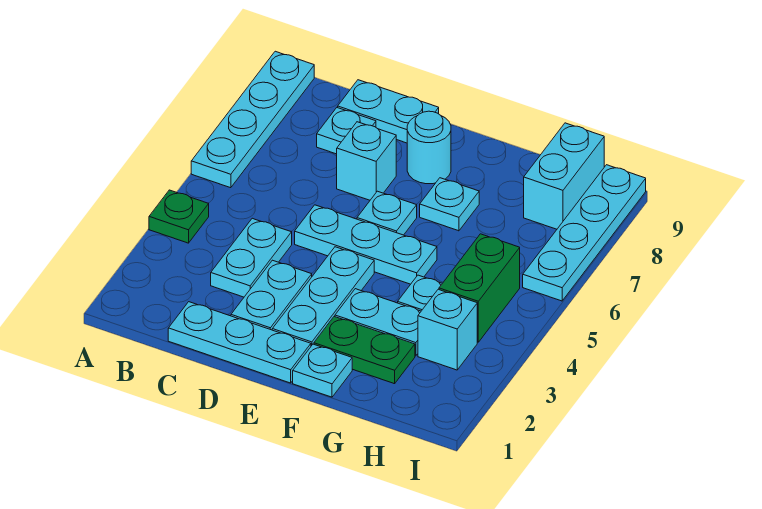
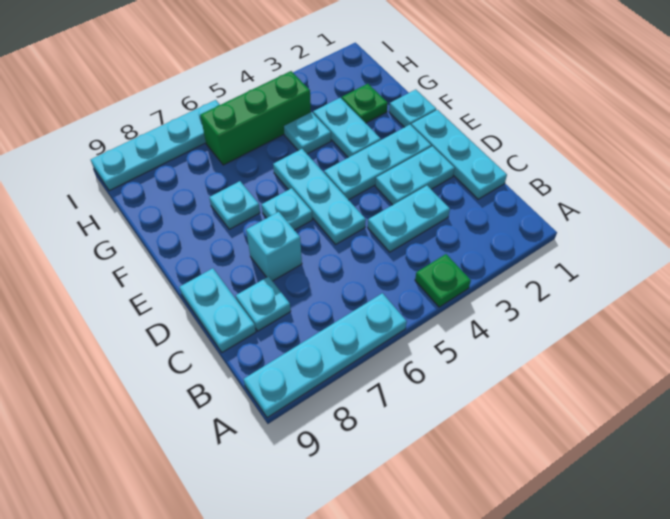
cyan round brick E8 level 1 -> none
green plate F2:G2 level 1 -> green plate G2 level 1
cyan brick H3 level 1 -> none
green brick H4:H5 level 1 -> green brick H4:H6 level 1
cyan brick H8:H9 level 1 -> none

